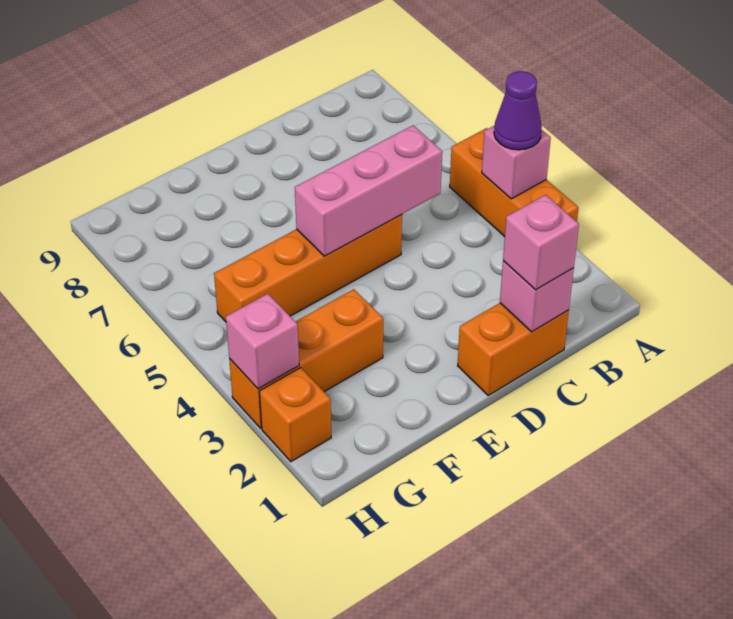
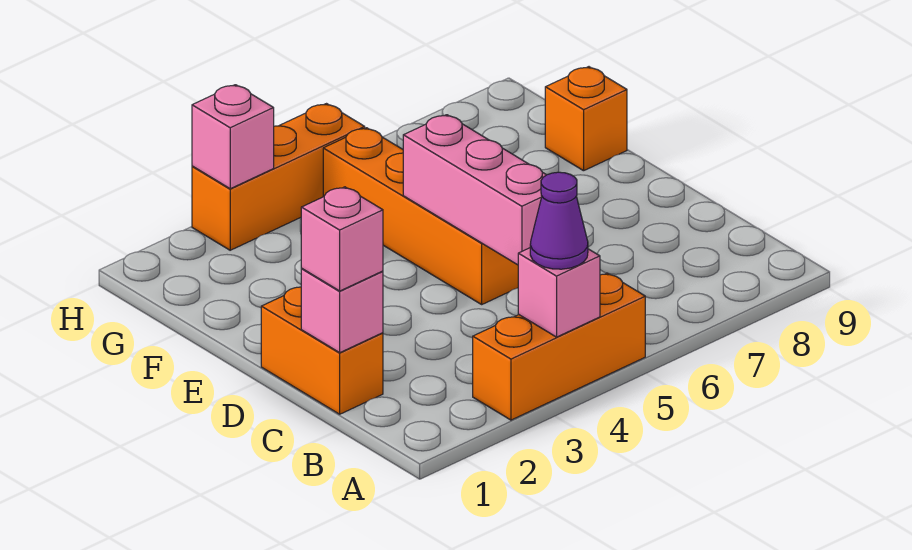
orange brick F3:H3 level 1 -> orange brick H3:H5 level 1
orange brick H2 level 1 -> orange brick F9 level 1

